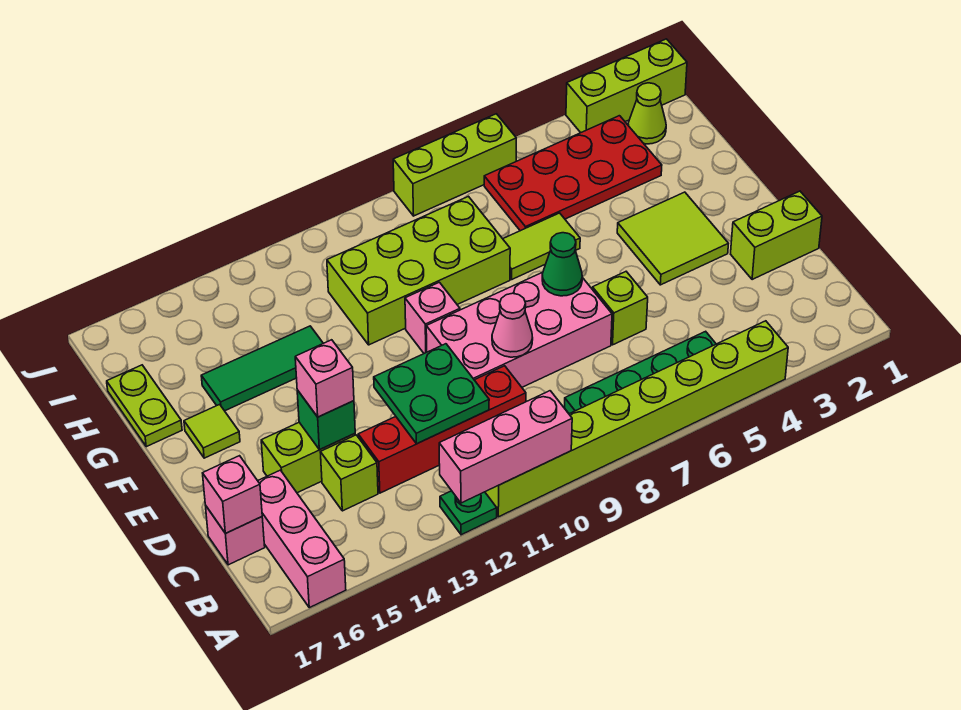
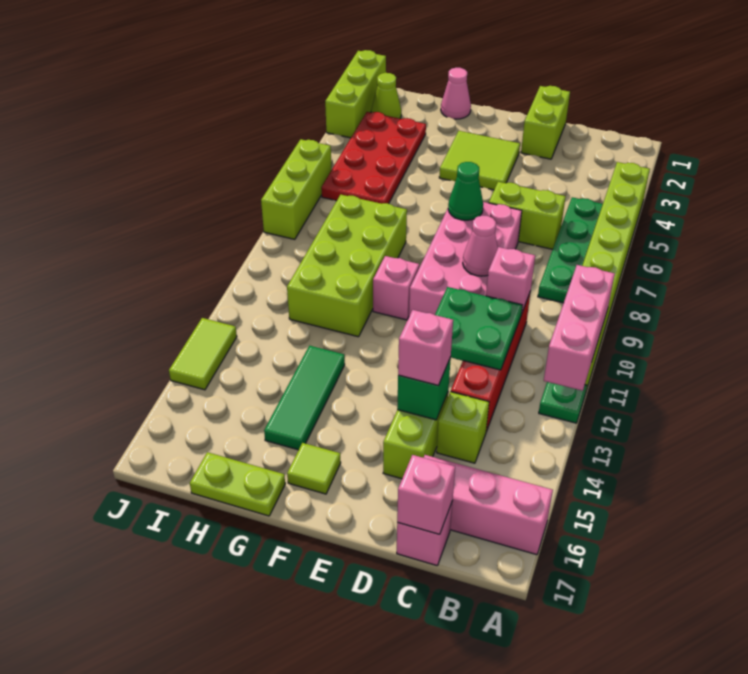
none -> pink brick C10 level 2
lime brick D6 level 1 -> lime brick C6:D6 level 1
none -> pink cone G1 level 1
lime tile G6:G7 level 1 -> lime tile J13:J14 level 1

